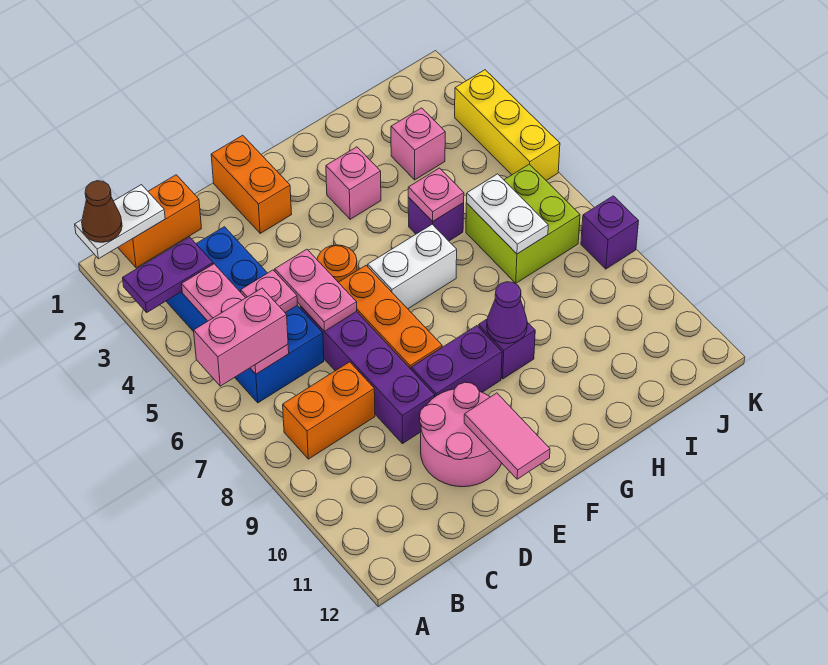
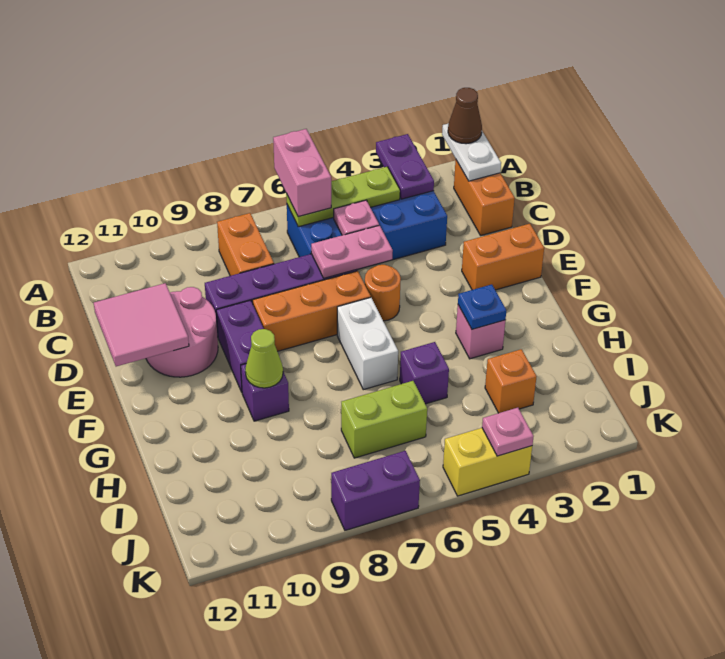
pink plate B4:B6 level 2 -> lime plate B4:B6 level 2
pink tile E11:E12 level 2 -> pink tile D11:E12 level 2
none -> blue plate G3 level 2
purple cone G9 level 2 -> lime cone G9 level 2
pink plate H5 level 2 -> pink plate K4 level 2
pink brick I3 level 1 -> orange brick I3 level 1
lime brick I6:J7 level 1 -> lime brick I6:I7 level 1
white plate I6:I7 level 2 -> none
yellow brick K3:K5 level 1 -> yellow brick K4:K5 level 1
purple brick K8 level 1 -> purple brick K7:K8 level 1

